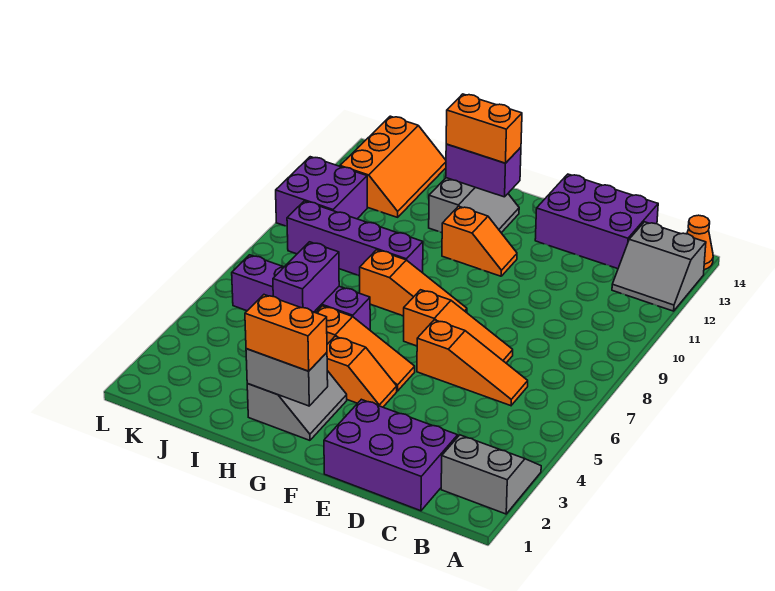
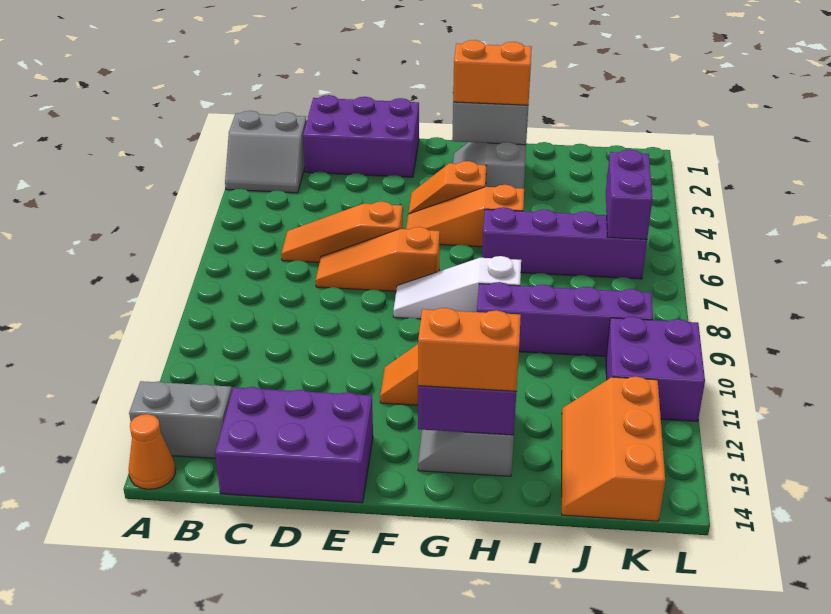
orange slope F8:H8 level 1 top H -> white slope F8:H8 level 1 top H
purple brick I5:I6 level 2 -> purple brick K5:K6 level 2

